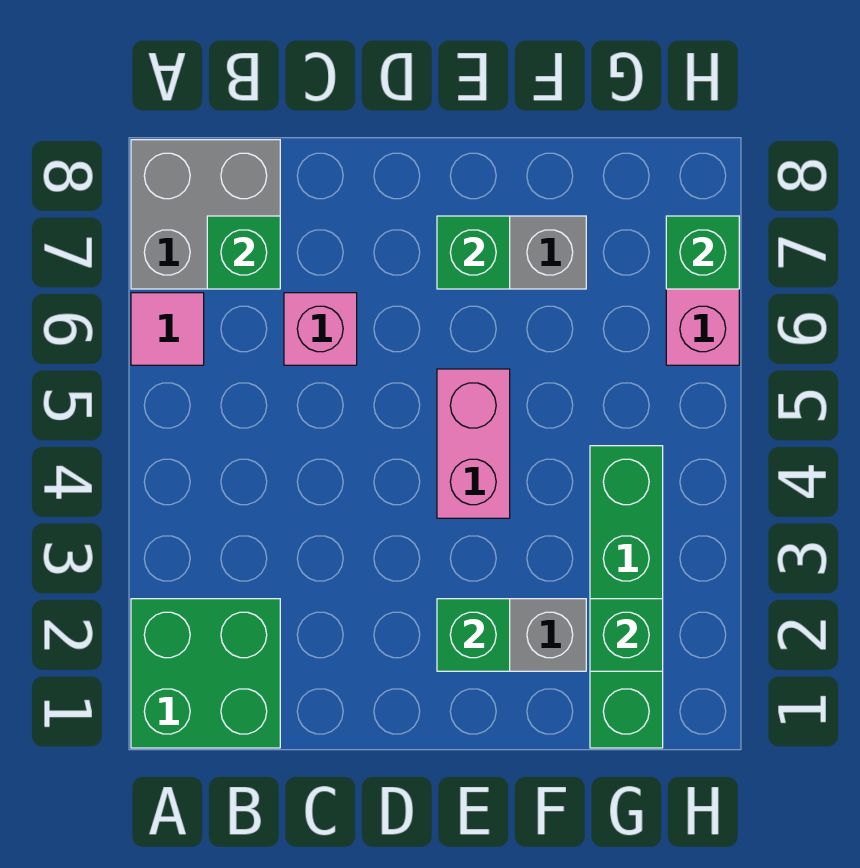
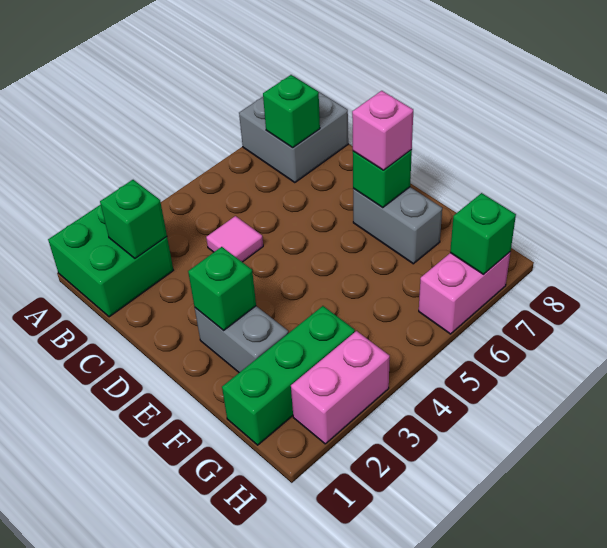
pink tile A6 level 1 -> pink tile C4 level 1
pink brick C6 level 1 -> pink brick E7 level 3
pink brick E4:E5 level 1 -> pink brick H2:H3 level 1
green brick G1:G4 level 1 -> green brick G1:G3 level 1
green brick G2 level 2 -> green brick B2 level 2

